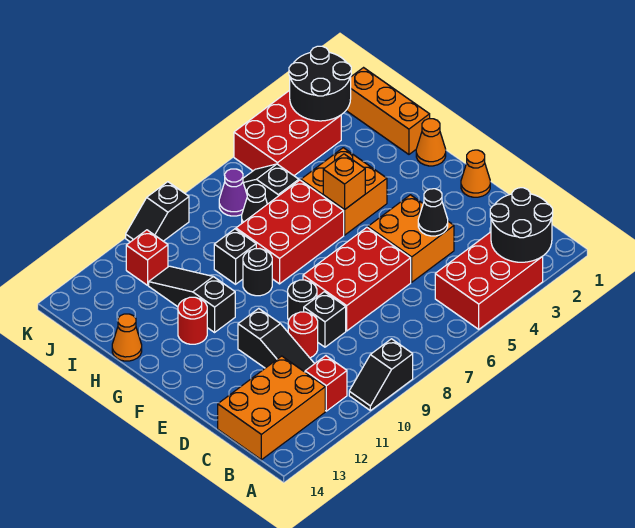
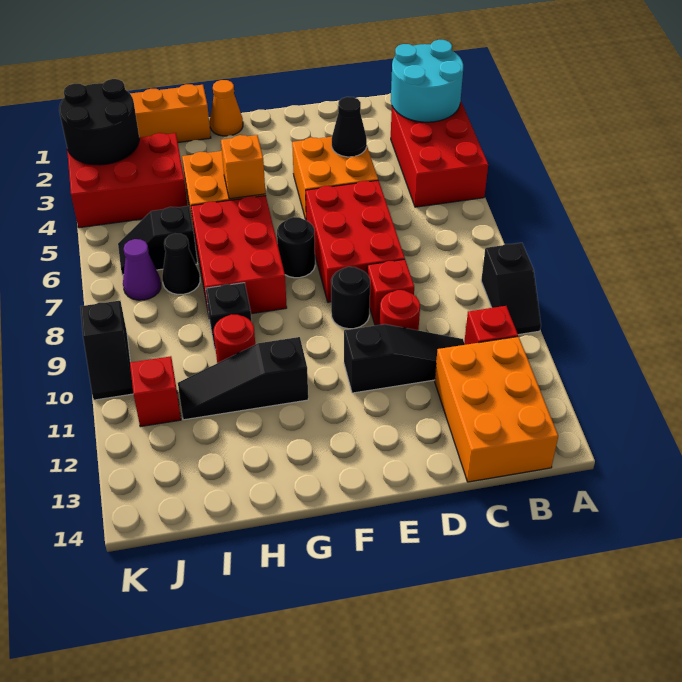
black round brick A2:B3 level 2 -> cyan round brick A2:B3 level 2
black brick D9 level 1 -> red brick D9 level 1
orange cone E1 level 1 -> none
black round brick G9 level 1 -> black round brick F7 level 1
red round brick G12 level 1 -> red round brick H10 level 1
orange cone H14 level 1 -> none
red brick J3:K5 level 1 -> red brick I3:K4 level 1

